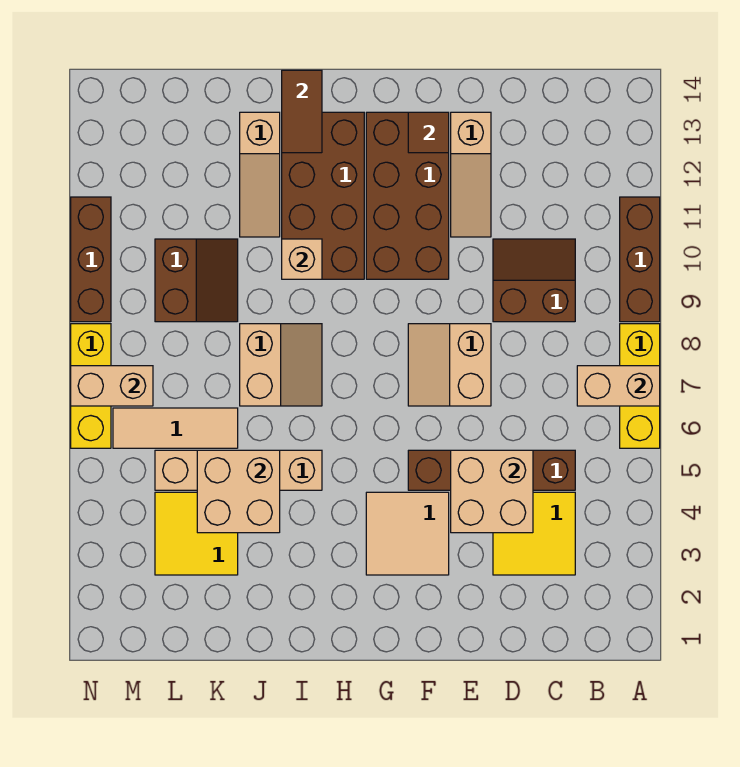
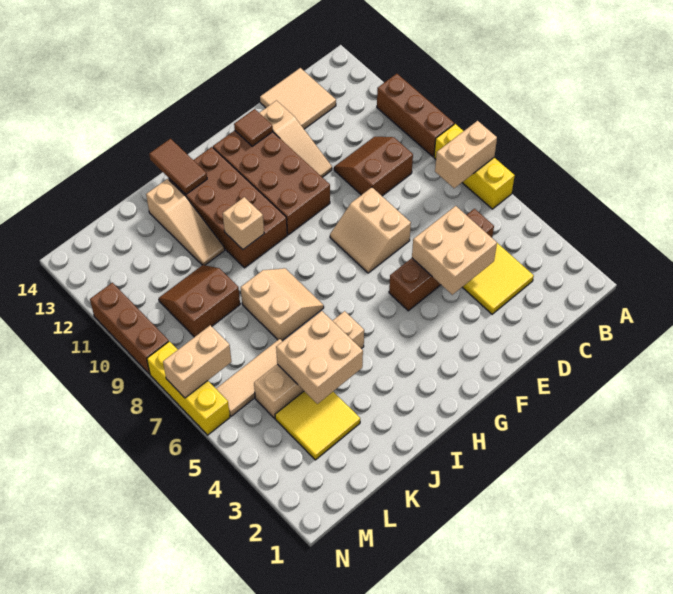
tan tile F3:G4 level 1 -> tan tile C13:D14 level 1
brown slope K9:L10 level 1 top L -> brown slope K9:L10 level 1 top 9

